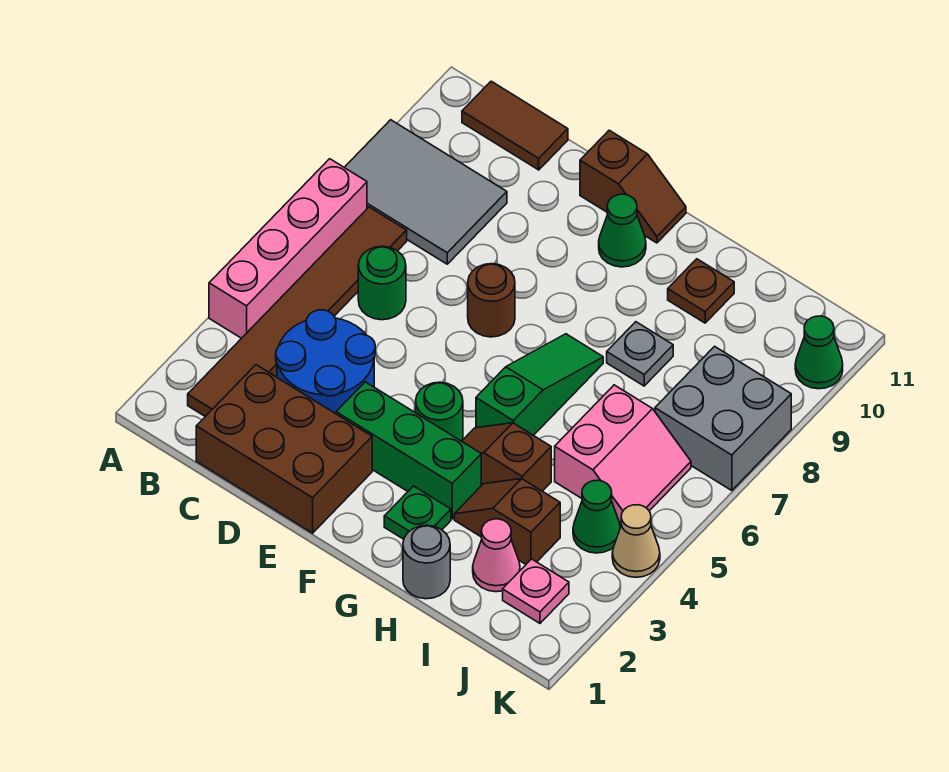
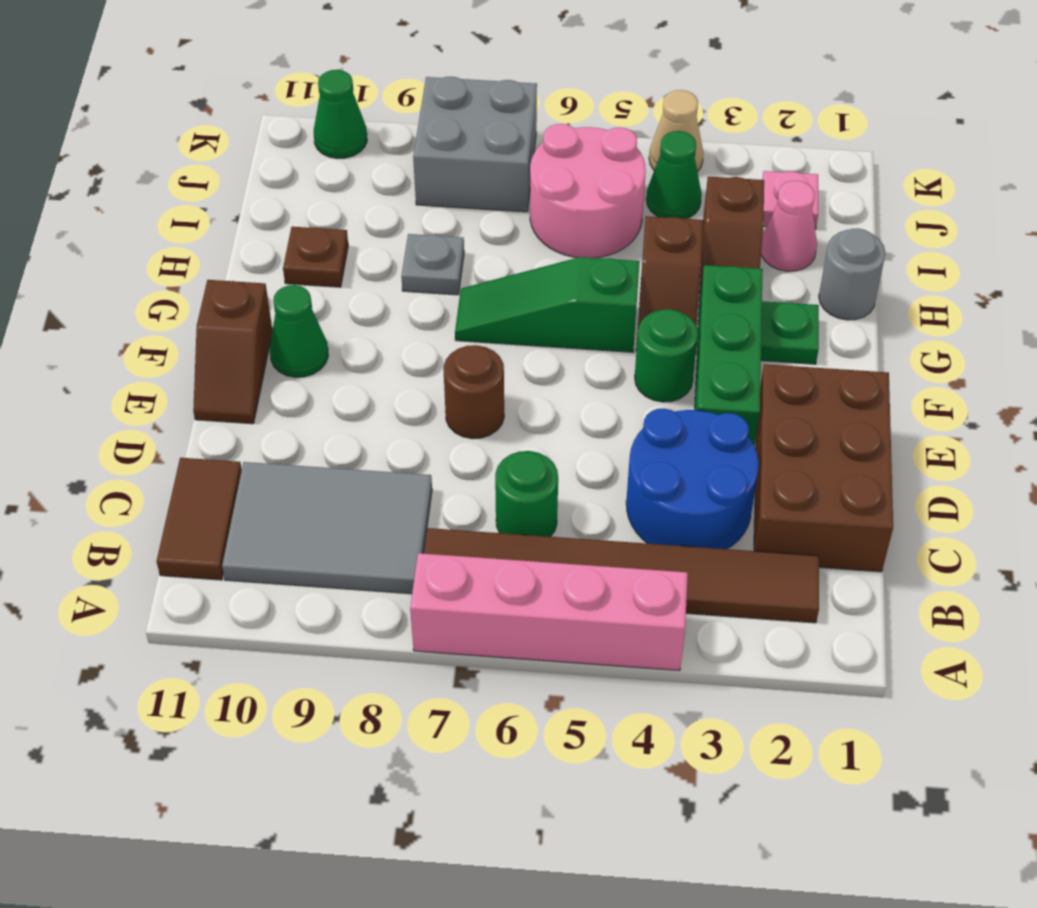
grey tile A8:C9 level 1 -> grey tile B8:C10 level 1
brown slope E11:F11 level 1 top E -> brown slope E11:F11 level 1 top F
pink slope I5:J6 level 1 top I -> pink round brick I5:J6 level 1

